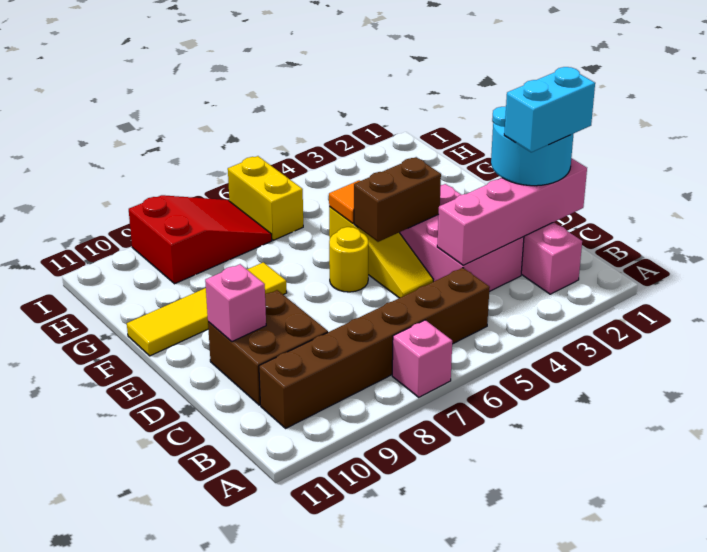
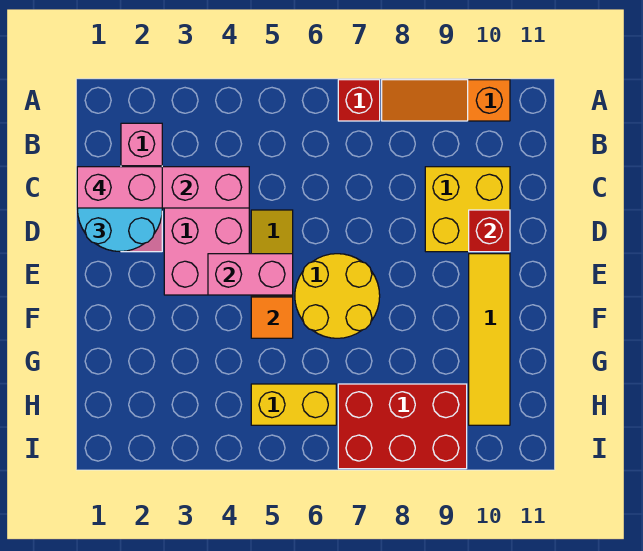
pink brick A7 level 1 -> red brick A7 level 1
none -> orange slope A8:A10 level 1 top 10
brown brick B5:B10 level 1 -> none
cyan brick C1:C2 level 4 -> pink brick C1:C2 level 4
brown brick C9:D10 level 1 -> yellow brick C9:D10 level 1
pink brick D10 level 2 -> red brick D10 level 2
brown brick E4:E5 level 2 -> pink brick E4:E5 level 2
yellow round brick E6 level 1 -> yellow round brick E6:F7 level 1
yellow tile F8:F11 level 1 -> yellow tile E10:H10 level 1
yellow brick H6:I6 level 1 -> yellow brick H5:H6 level 1
red slope H7:I9 level 1 top 9 -> red brick H7:I9 level 1

